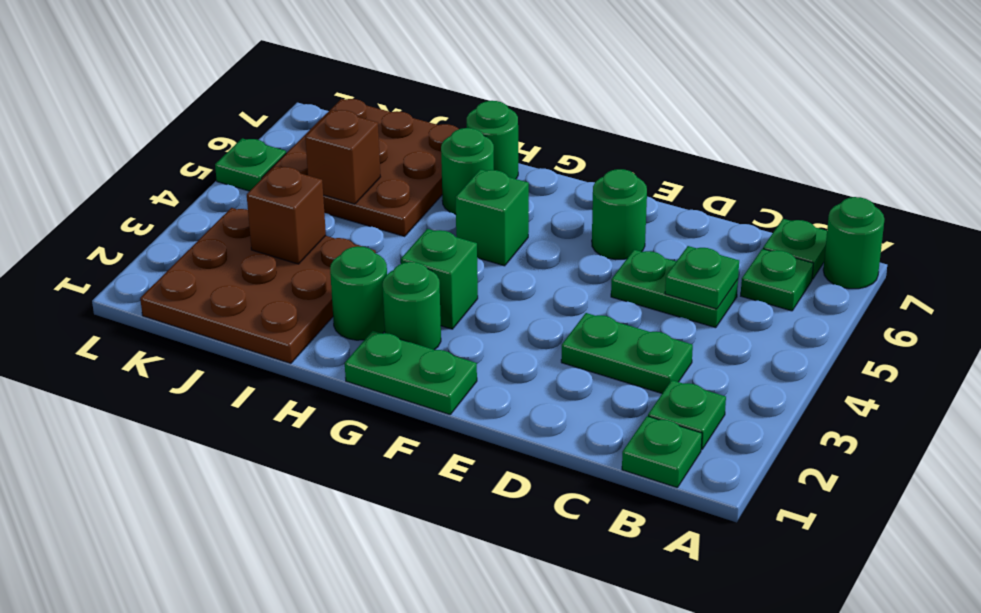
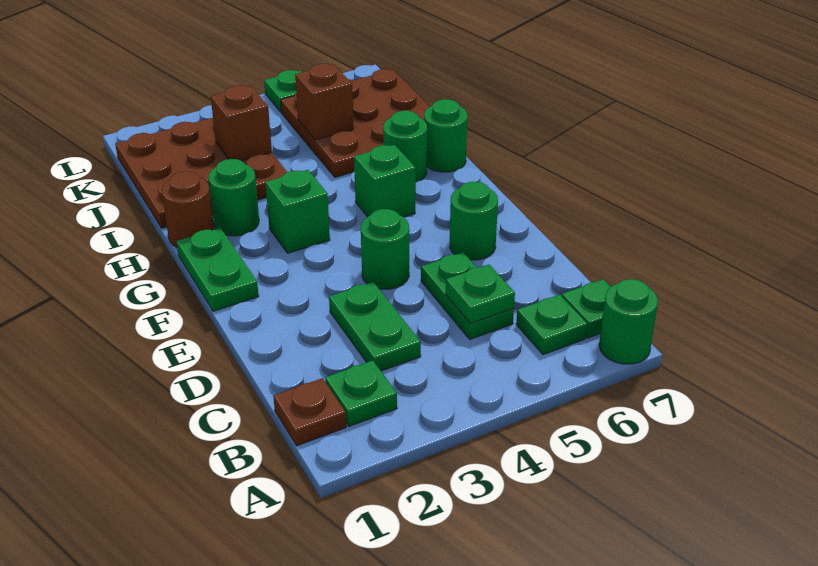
green plate B1 level 1 -> brown plate B1 level 1
green round brick G2 level 1 -> green round brick E4 level 1
none -> brown round brick H1 level 1

